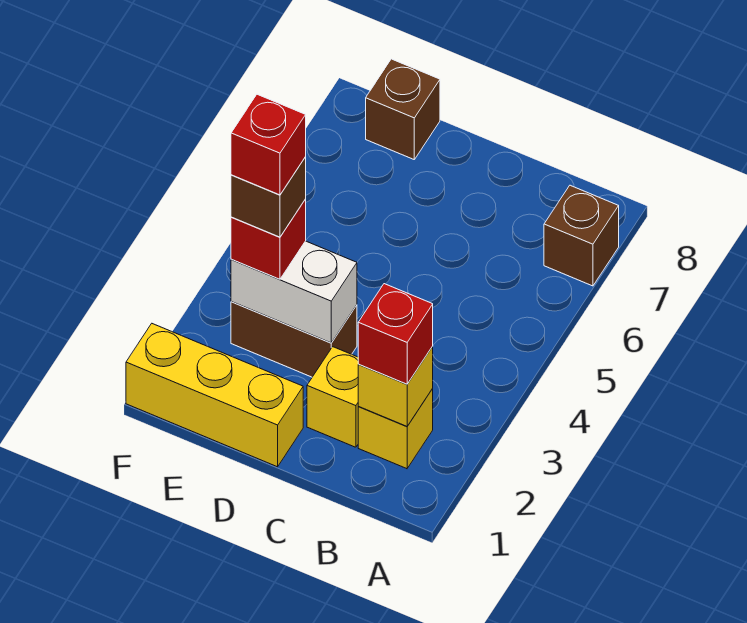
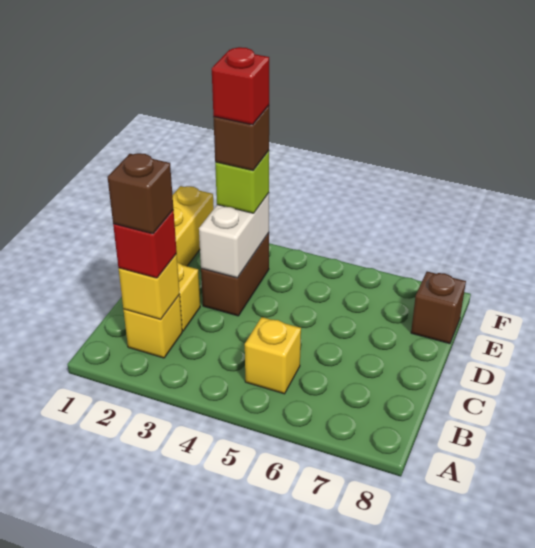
brown brick A7 level 1 -> brown brick B2 level 4
none -> yellow brick B5 level 1
red brick E3 level 3 -> lime brick E3 level 3

